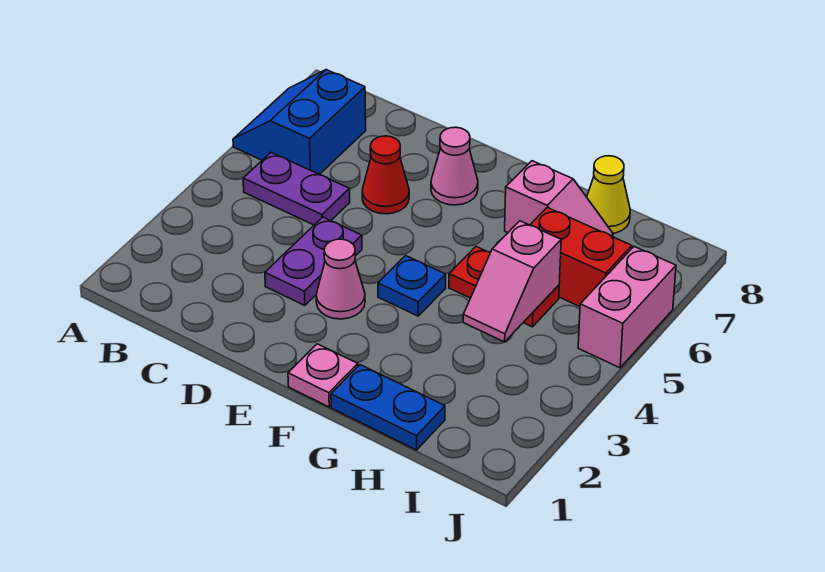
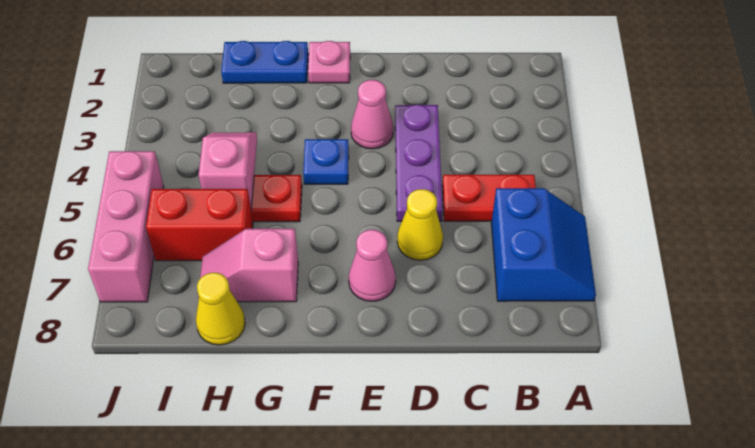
purple plate B5:C5 level 1 -> red plate B5:C5 level 1
purple plate D3:D4 level 1 -> purple plate D3:D5 level 1
red cone D6 level 1 -> yellow cone D6 level 1
pink brick J5:J6 level 1 -> pink brick J5:J7 level 1

